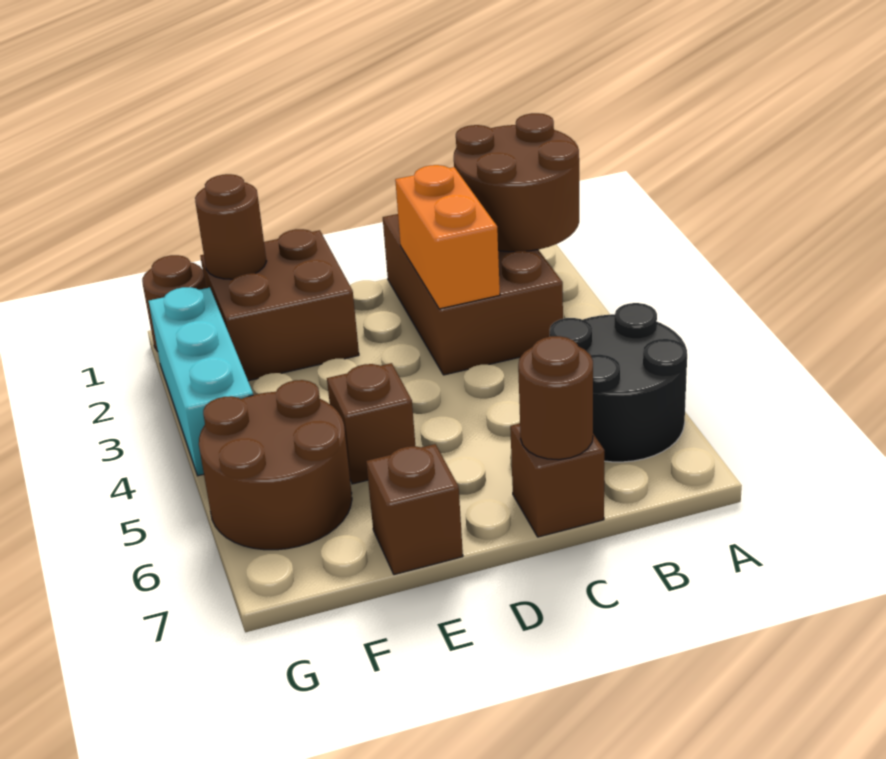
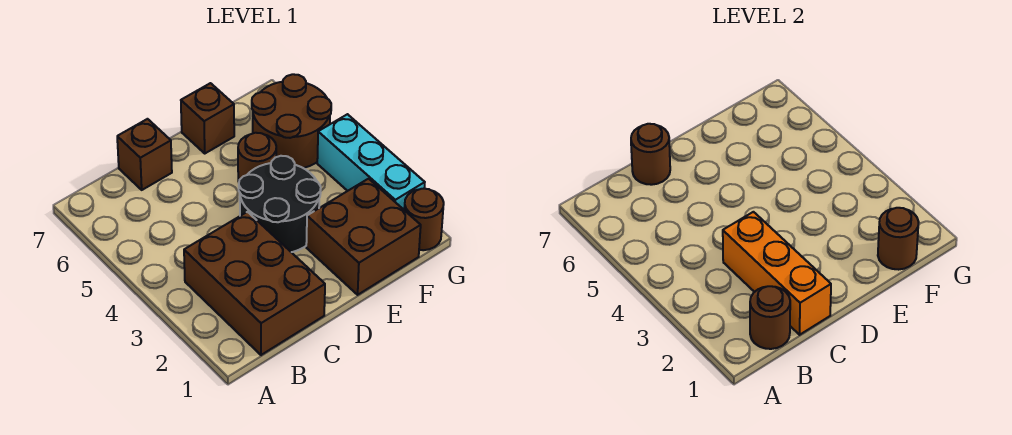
brown round brick A1:B2 level 2 -> brown round brick B1 level 2
black round brick A5:B6 level 1 -> black round brick D3:E4 level 1
orange brick C2:C3 level 2 -> orange brick C1:C3 level 2
brown brick E5 level 1 -> brown round brick E5 level 1

